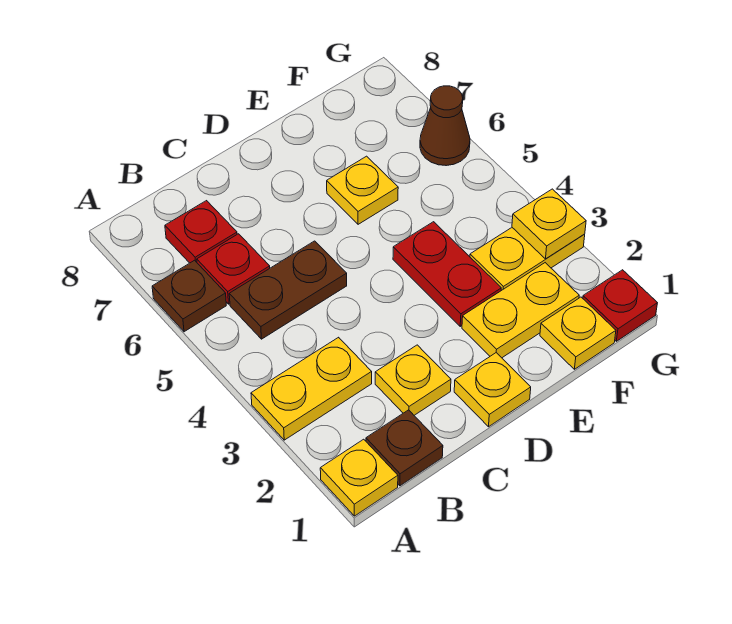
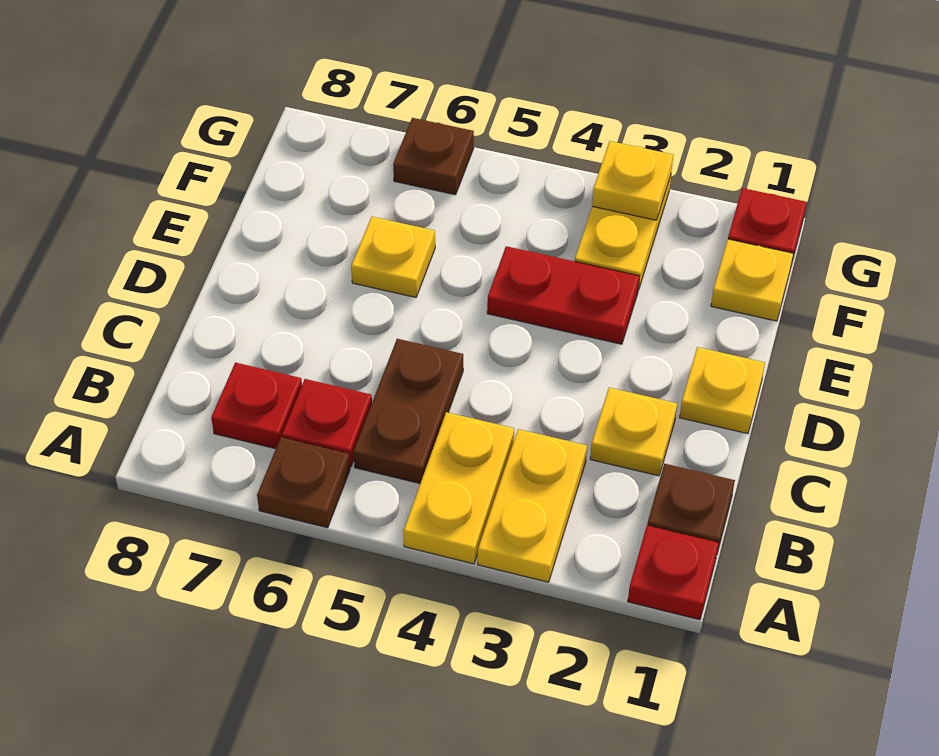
yellow plate A1 level 1 -> red plate A1 level 1
yellow plate E2:F2 level 1 -> yellow plate A4:B4 level 1
brown cone G6 level 1 -> brown plate G6 level 1

